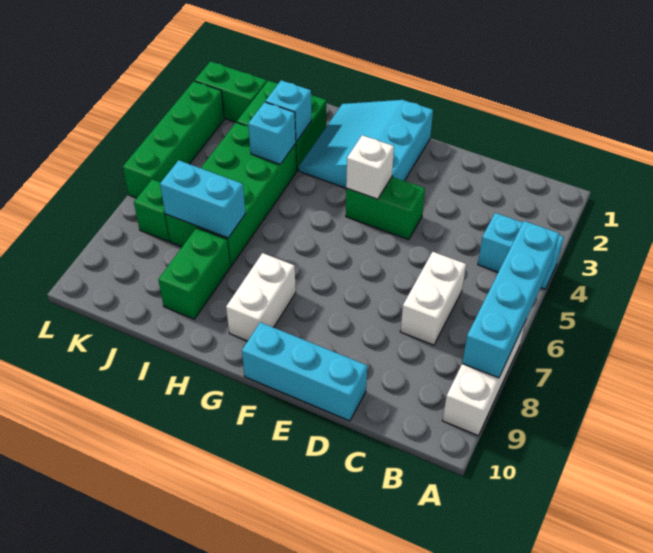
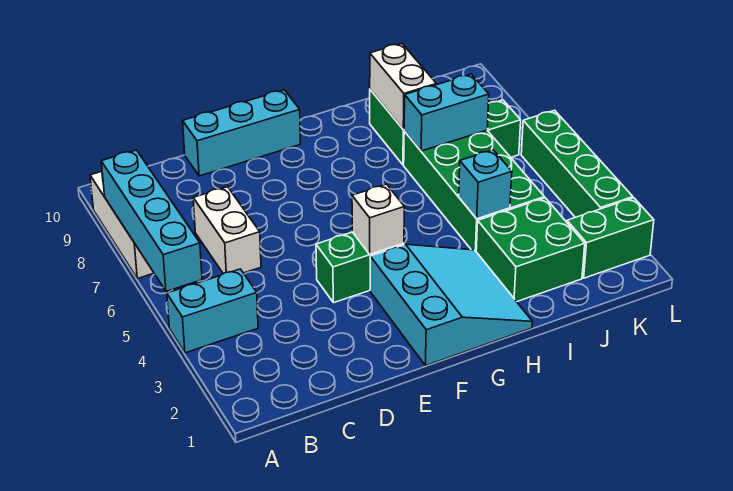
white brick G8:G9 level 1 -> white brick I8:I9 level 2
cyan brick I3 level 2 -> none

